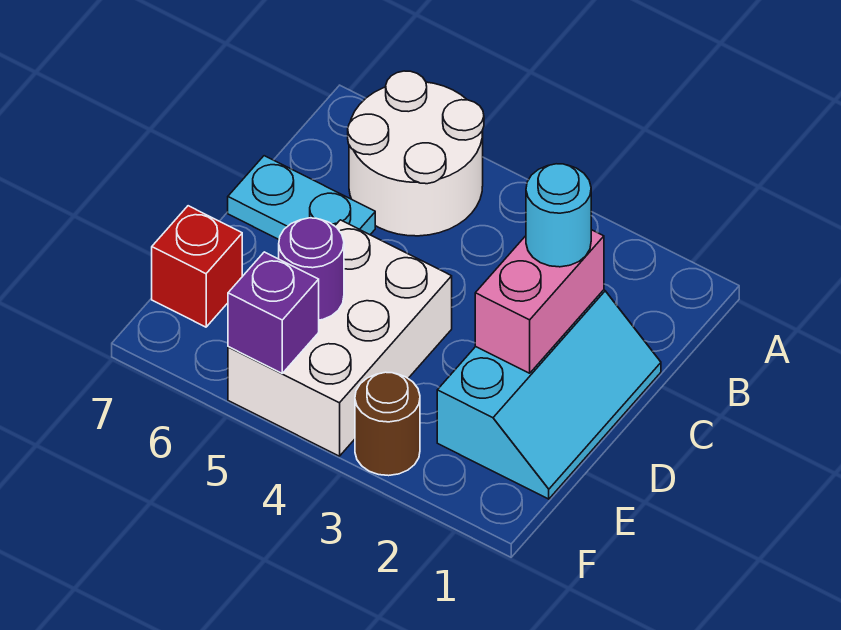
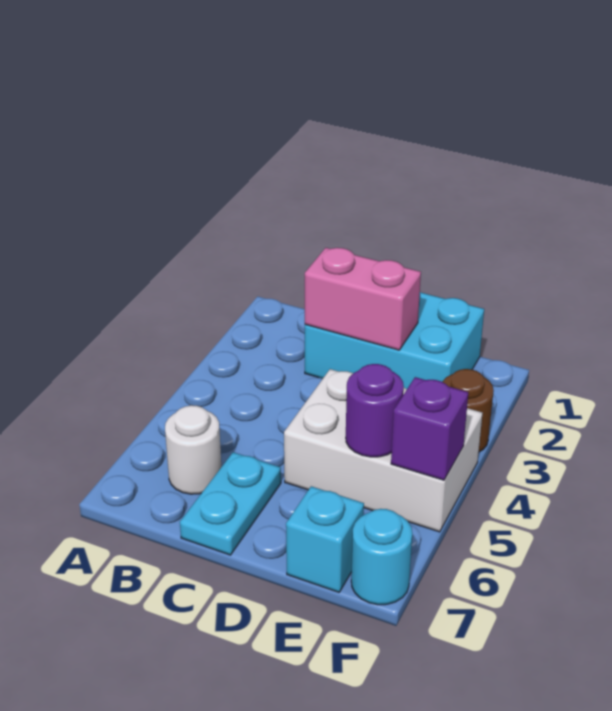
white round brick A5:B6 level 1 -> white round brick B6 level 1
cyan slope C1:E2 level 1 top 2 -> cyan brick C1:E2 level 1
cyan round brick C2 level 3 -> cyan round brick F7 level 1
red brick E7 level 1 -> cyan brick E7 level 1

